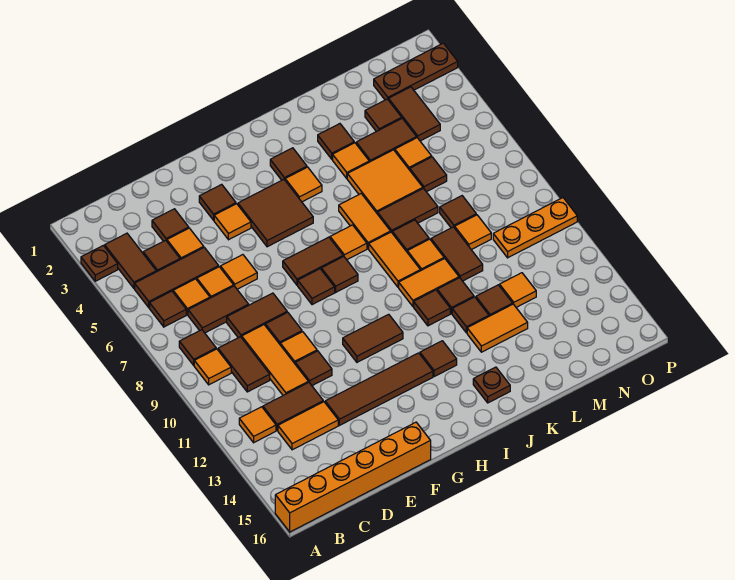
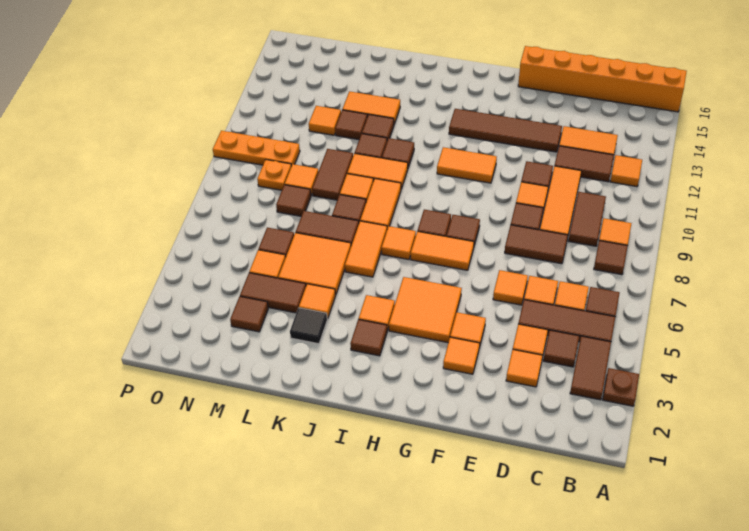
brown tile C7:D7 level 1 -> none
brown tile D3 level 1 -> orange tile D3 level 1
brown tile F3 level 1 -> orange tile F3 level 1
brown tile G4:H5 level 1 -> orange tile G4:H5 level 1
brown tile G7:H7 level 1 -> orange tile G7:H7 level 1
brown tile G11:H11 level 1 -> orange tile G11:H11 level 1
brown tile I13 level 1 -> none
brown plate J15 level 1 -> none
brown tile K3 level 1 -> black tile K3 level 1
brown plate N2:P2 level 1 -> none
brown tile N3:N4 level 1 -> none
none -> orange plate N9 level 1

